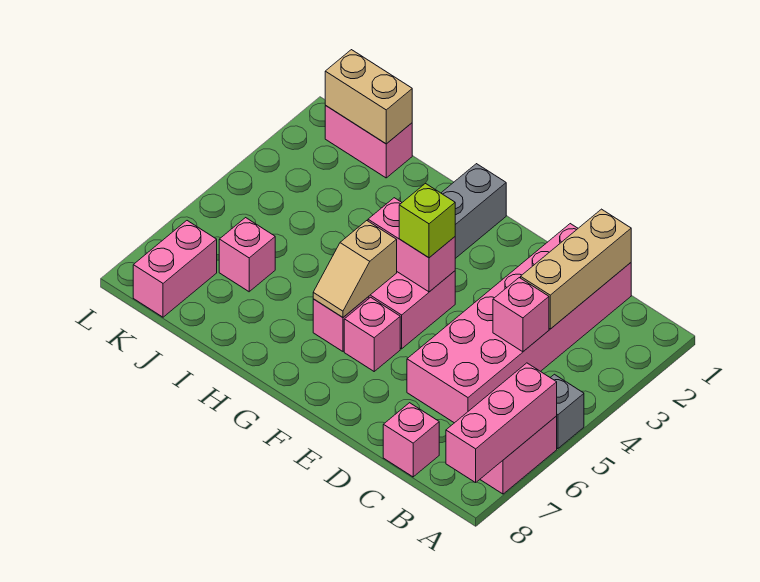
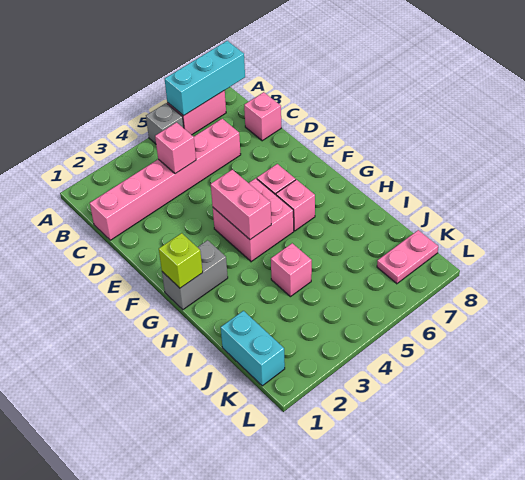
pink brick A6:A8 level 2 -> cyan brick A6:A8 level 2
pink brick C1:D6 level 1 -> pink brick C1:C6 level 1
tan brick C1:C3 level 2 -> none
lime brick F4 level 3 -> lime brick G1 level 2
tan slope G5:G6 level 2 top 5 -> none
pink brick J1:K1 level 1 -> cyan brick J1:K1 level 1
tan brick J1:K1 level 2 -> none
pink brick J6 level 1 -> pink brick I4 level 1
pink brick K7:K8 level 1 -> pink plate K7:K8 level 1

